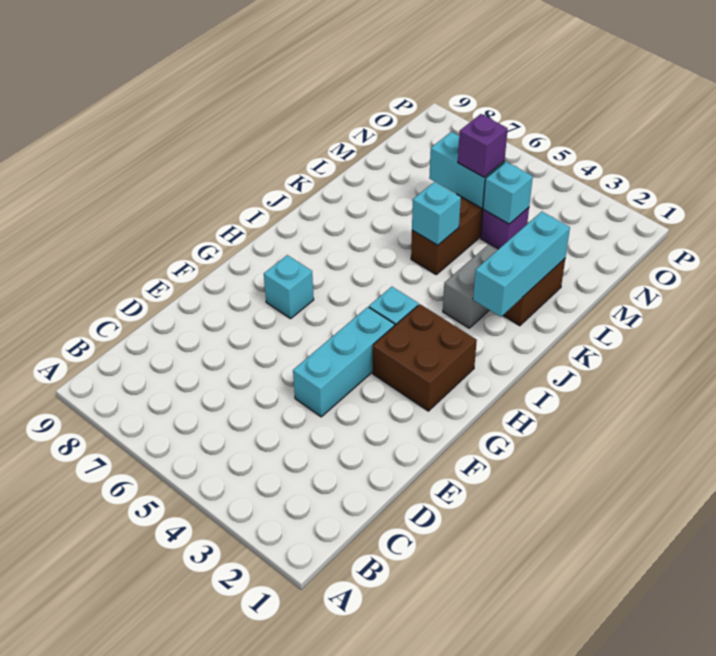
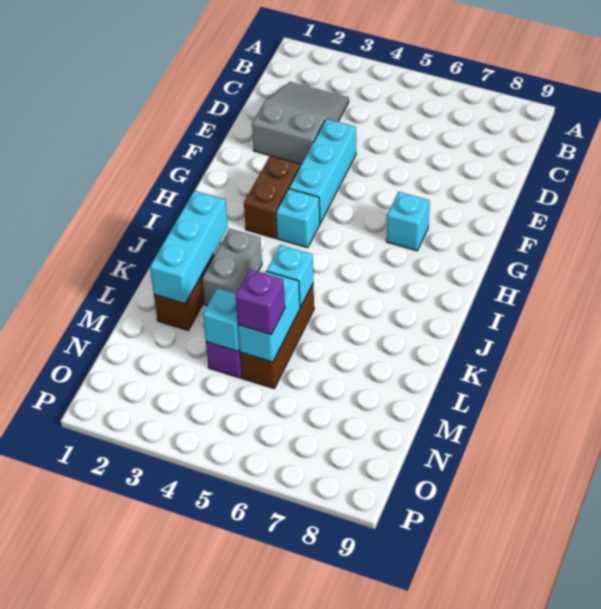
none -> grey slope C2:E3 level 1 top E
brown brick G2:H3 level 1 -> brown brick G3:H3 level 1
cyan brick M5:M6 level 2 -> cyan brick L5:M5 level 2

